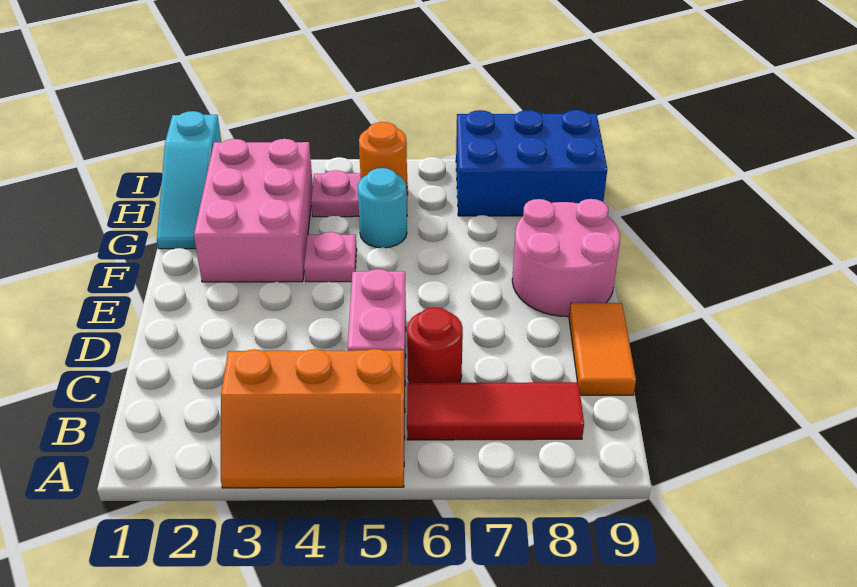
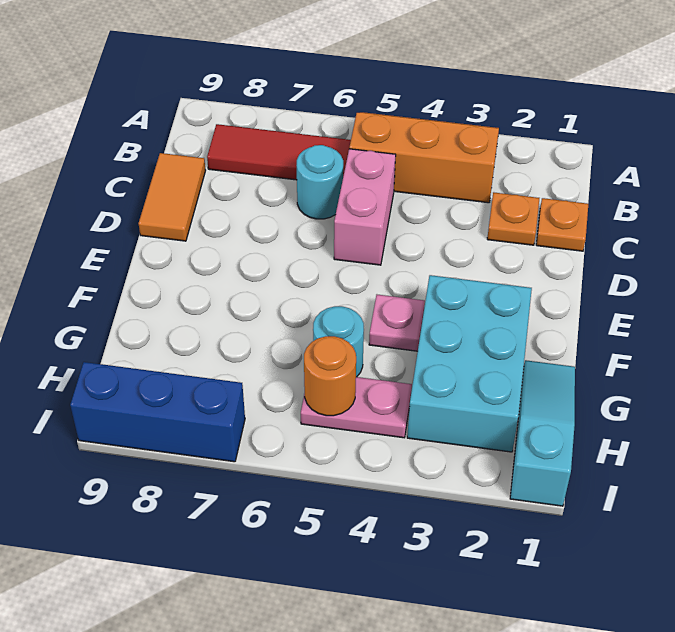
none -> orange plate C1 level 1
none -> orange plate C2 level 1
red round brick C6 level 1 -> cyan round brick C6 level 1
pink round brick E8:F9 level 1 -> none
pink brick F2:H3 level 1 -> cyan brick F2:H3 level 1
blue brick H7:I9 level 1 -> blue brick I7:I9 level 1

